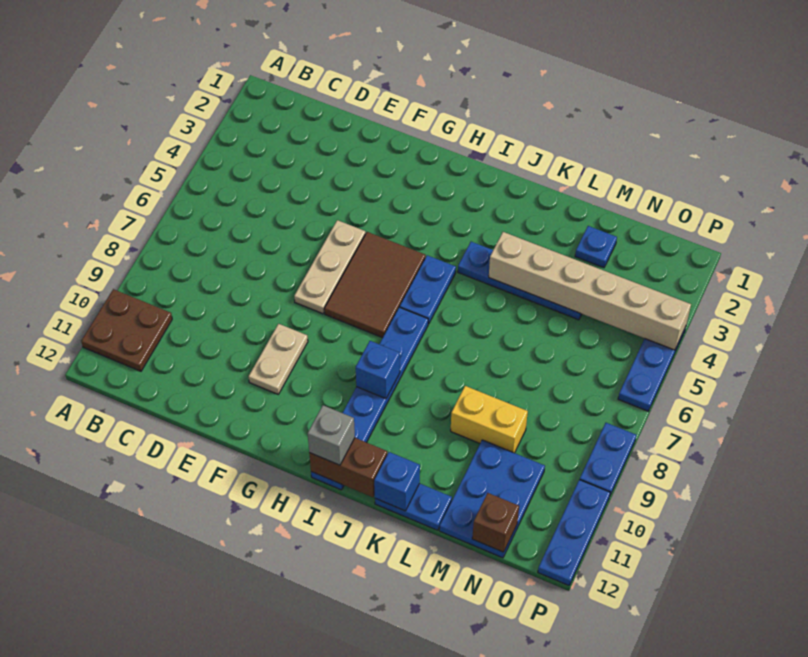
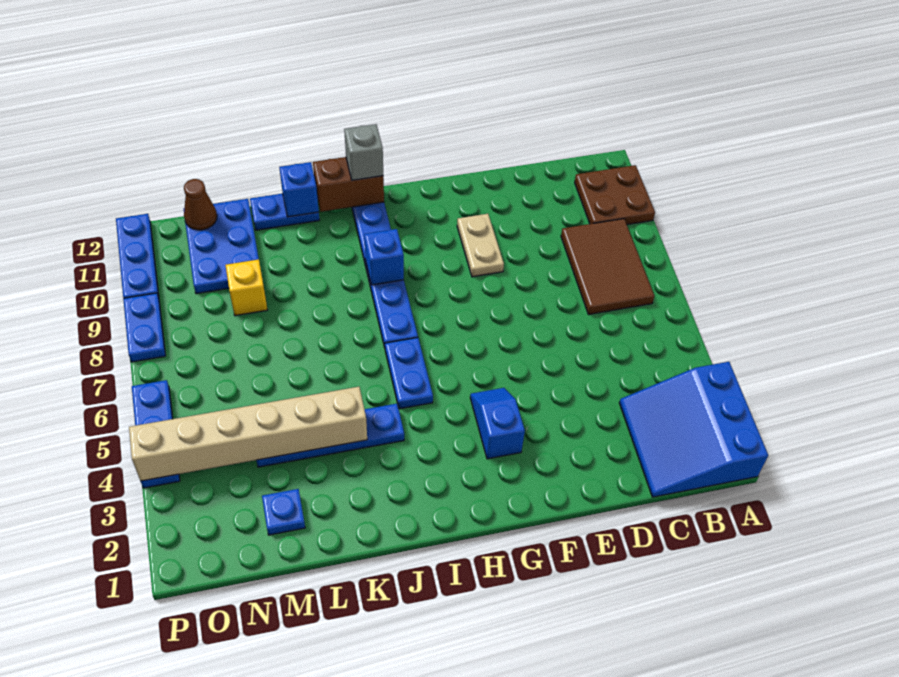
none -> blue slope A1:C3 level 1 top A
tan plate F5:F7 level 1 -> none
none -> blue slope G3:G4 level 1 top 3
brown tile G5:H7 level 1 -> brown tile B7:C9 level 1
yellow brick L9:M9 level 1 -> yellow brick M9 level 1
brown brick N12 level 2 -> brown cone N12 level 2

